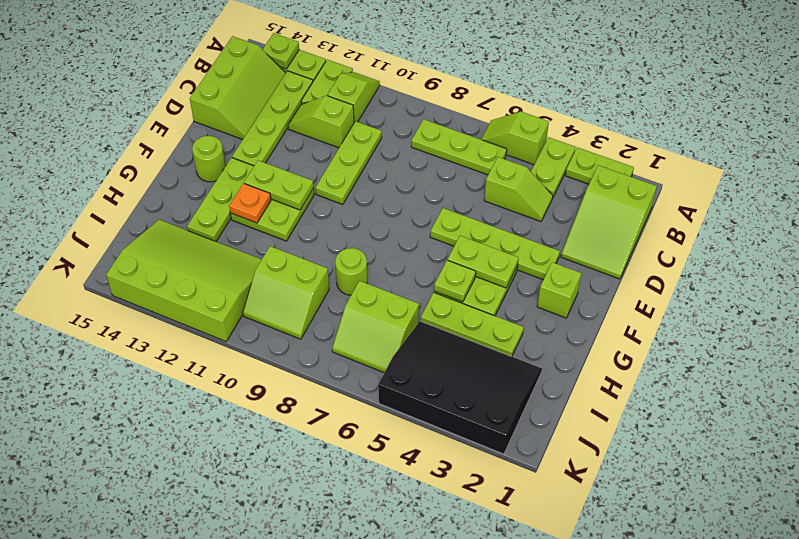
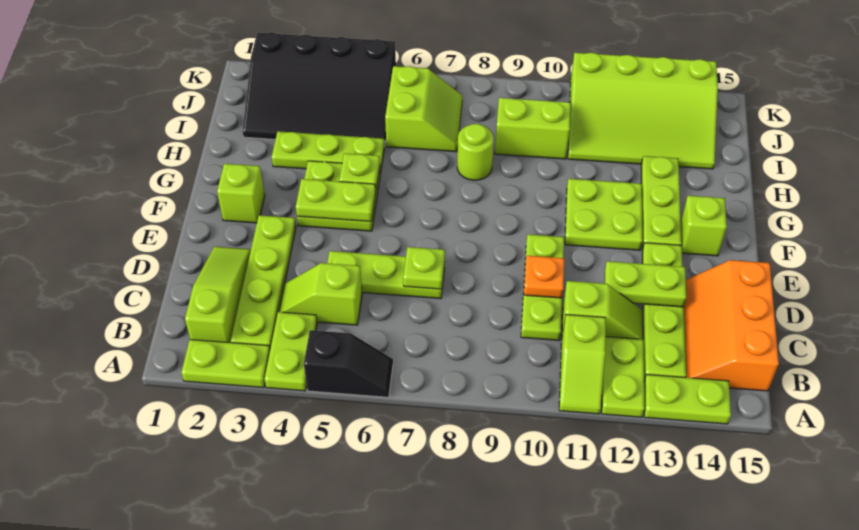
lime slope A5:A6 level 1 top 5 -> black slope A5:A6 level 1 top 5
lime plate A14 level 2 -> lime plate D7 level 2
lime slope B1:D2 level 1 top B -> lime slope B2:D2 level 1 top B
lime plate B6:B8 level 1 -> lime plate D5:D7 level 1
lime slope B14:D15 level 1 top 15 -> orange slope B14:D15 level 1 top 15
lime plate E3:E6 level 1 -> lime plate B3:E3 level 1
lime plate F11:F12 level 2 -> lime plate D12:D13 level 2
lime round brick F14 level 1 -> lime brick F14 level 1
orange plate G12 level 2 -> orange plate D10 level 2
lime slope I6:J7 level 1 top I -> lime slope I6:J7 level 1 top 6

